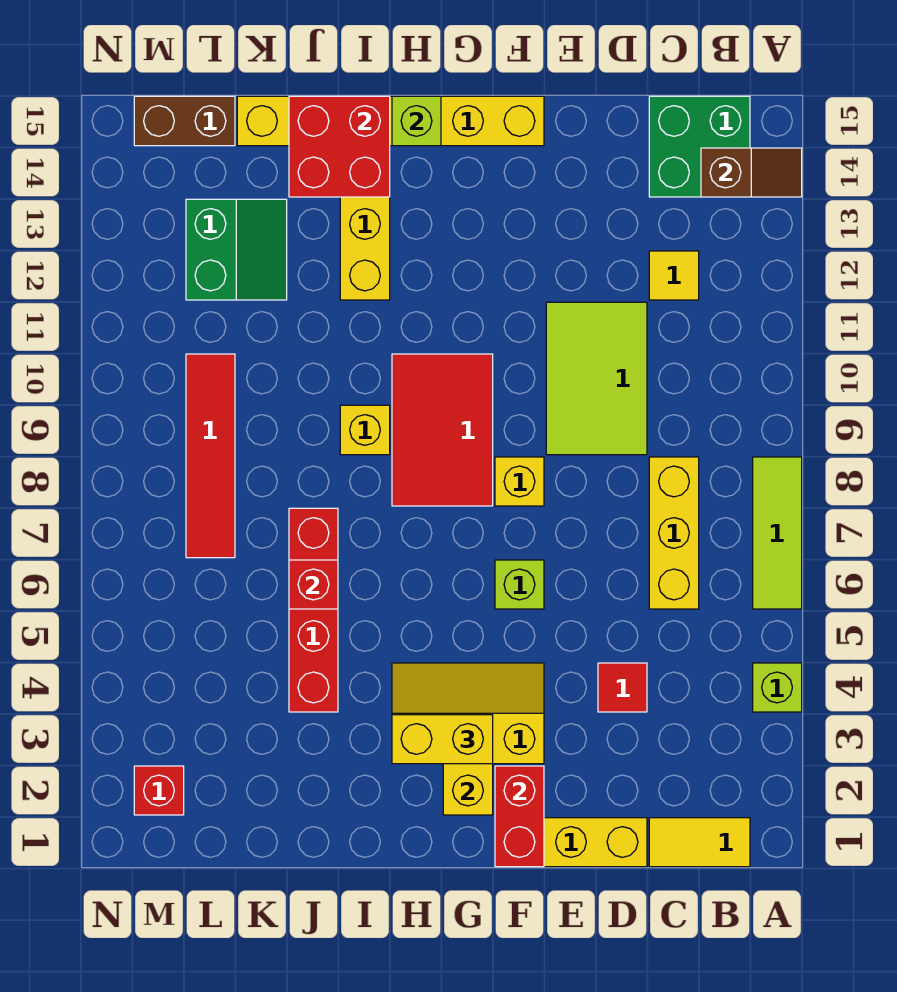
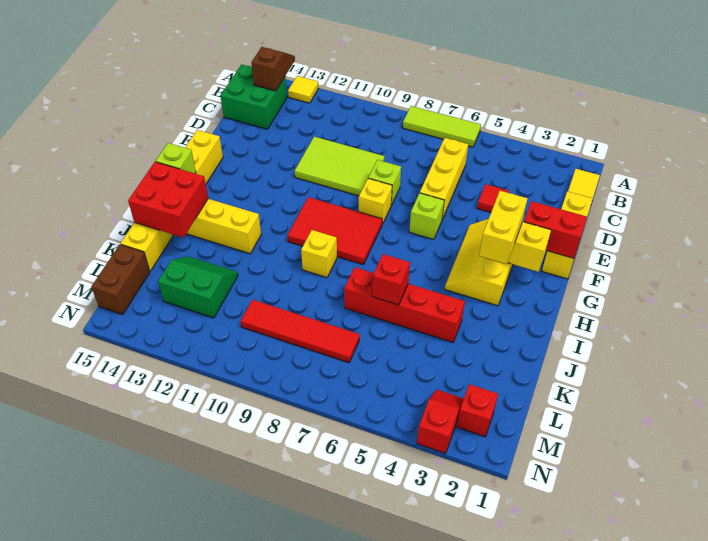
lime brick A4 level 1 -> lime brick E8 level 1
yellow brick C6:C8 level 1 -> yellow brick C6:E6 level 1
yellow tile C12 level 1 -> yellow tile A13 level 1
none -> red slope M3:N3 level 1 top N

